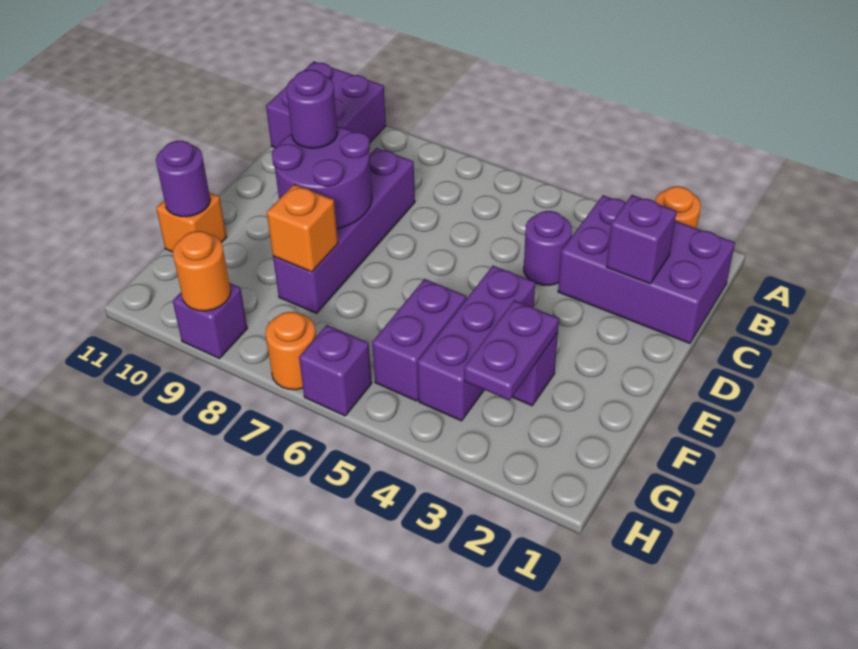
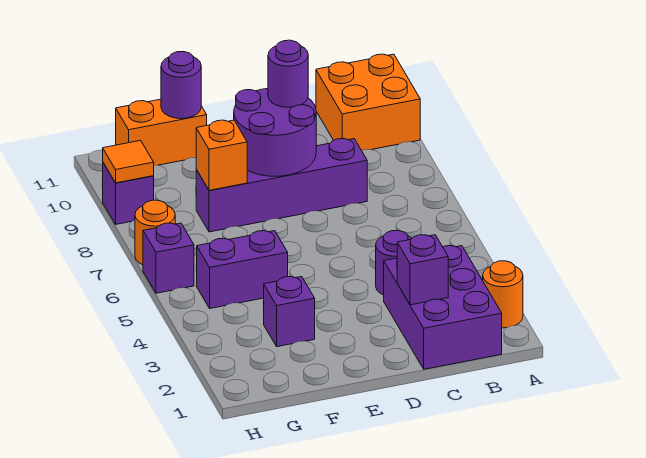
purple brick A10:B11 level 1 -> orange brick A10:B11 level 1
purple brick E4:G4 level 1 -> none
purple plate F3:G3 level 2 -> none
orange brick F11 level 1 -> orange brick F11:G11 level 1
orange round brick H9 level 2 -> orange tile H9 level 2

